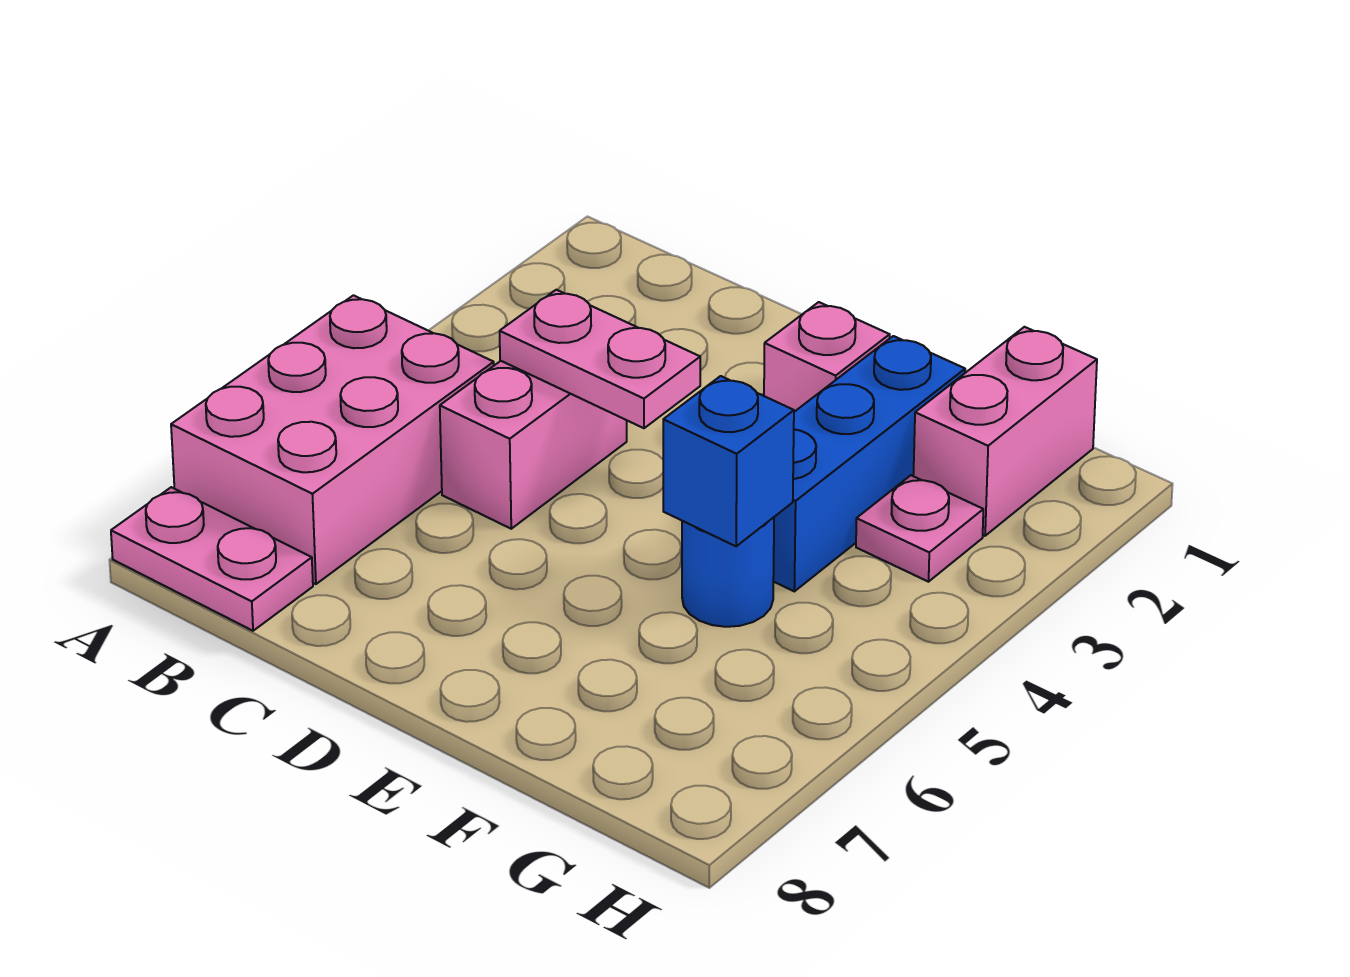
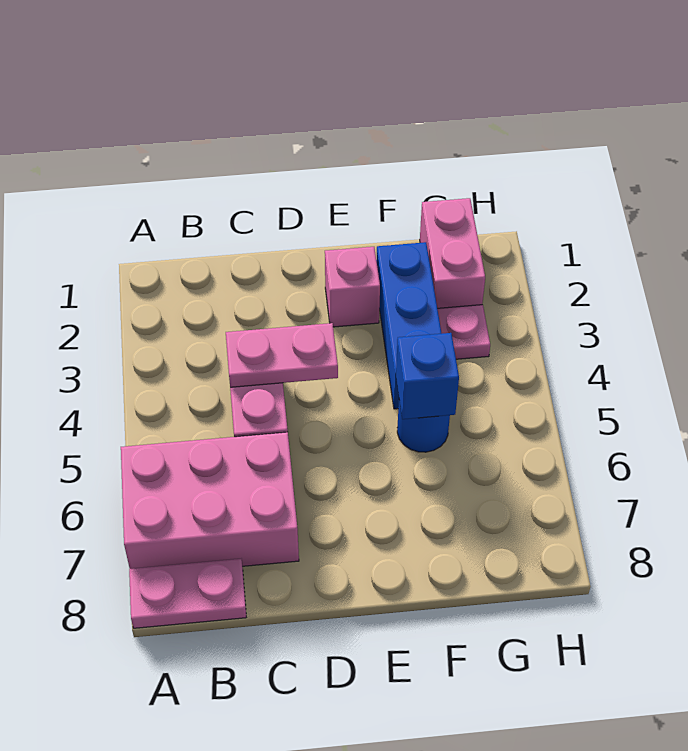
pink brick A5:B7 level 1 -> pink brick A6:C7 level 1

